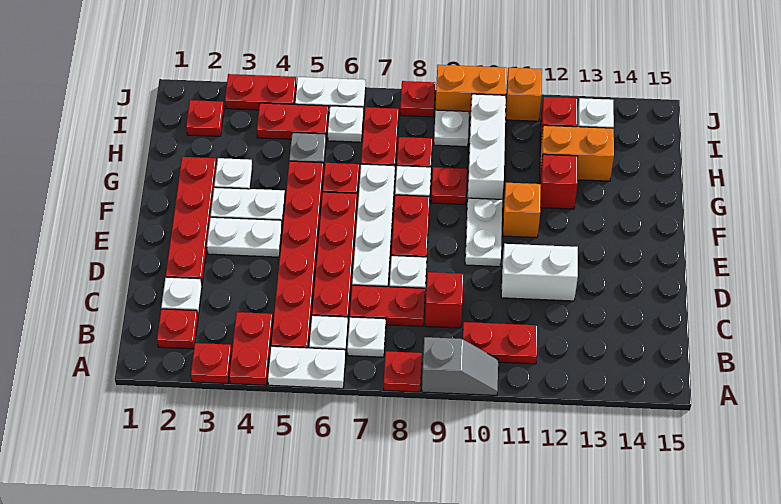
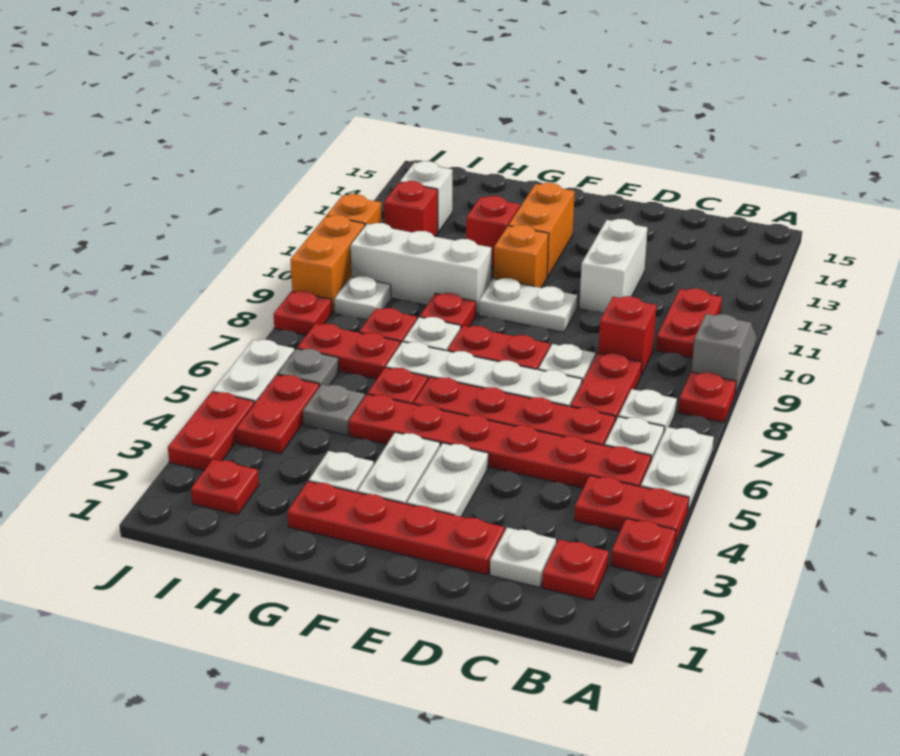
orange brick H12:H13 level 1 -> orange brick F12:F13 level 1
white plate I6 level 1 -> grey plate I6 level 1

